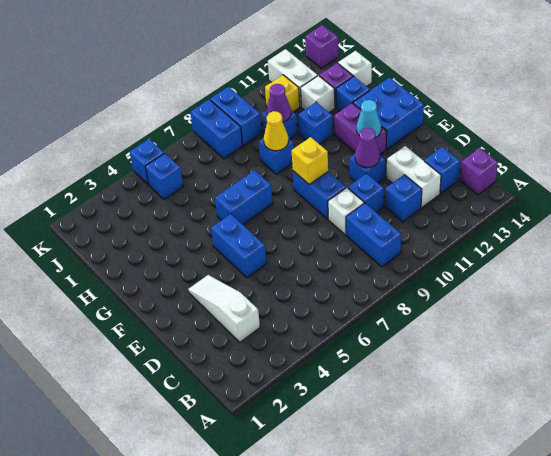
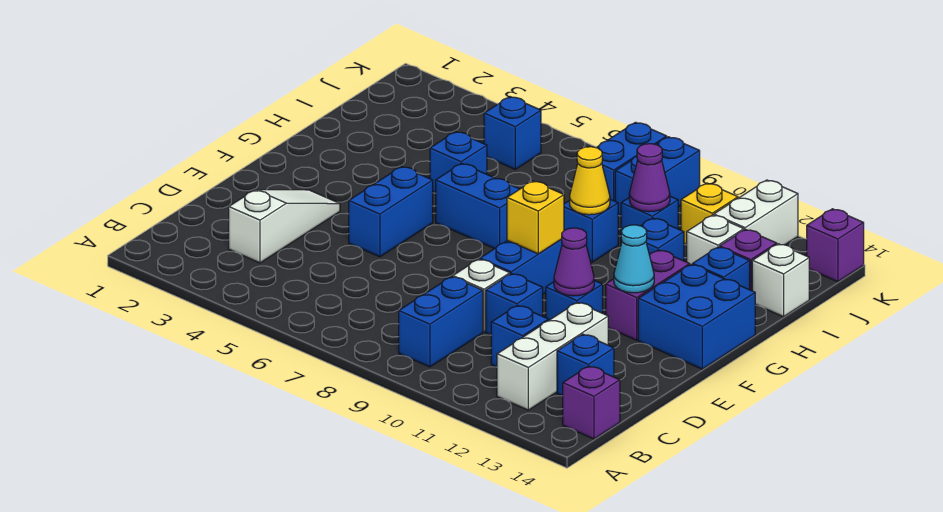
white brick C12:D12 level 1 -> white brick B12:D12 level 1
blue brick K5 level 1 -> blue brick H5 level 1

